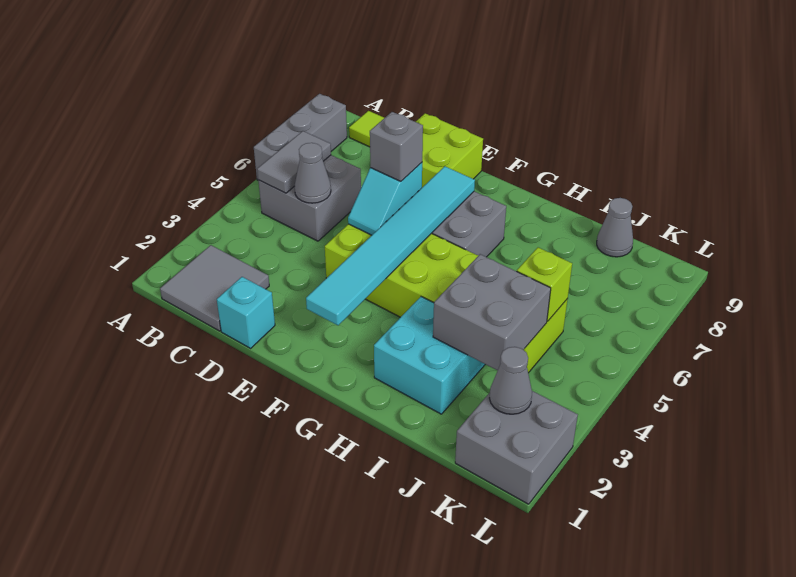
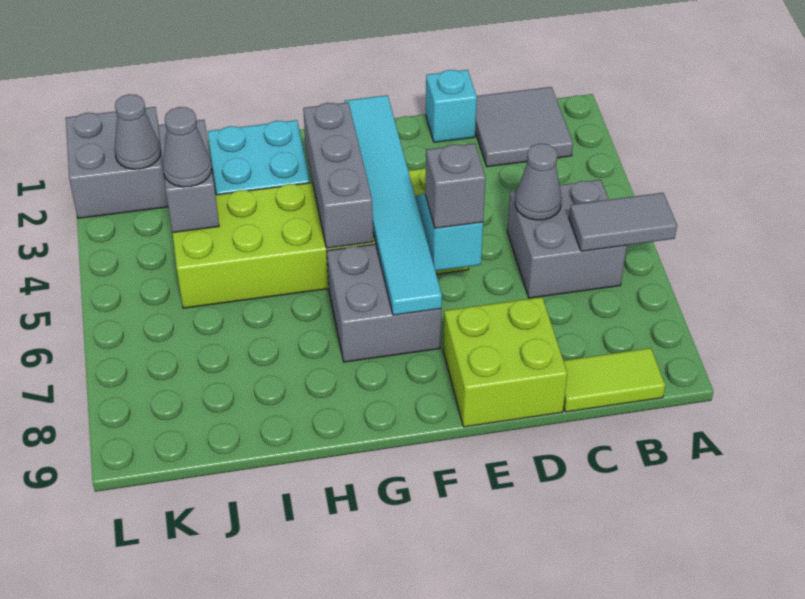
grey brick A6:A8 level 1 -> grey brick G3:G5 level 2
grey tile B5:B6 level 2 -> grey tile A6:B6 level 2
grey brick I3:J4 level 2 -> grey brick J3:J4 level 2
lime brick J5 level 2 -> none
grey cone J9 level 1 -> grey cone J4 level 3

